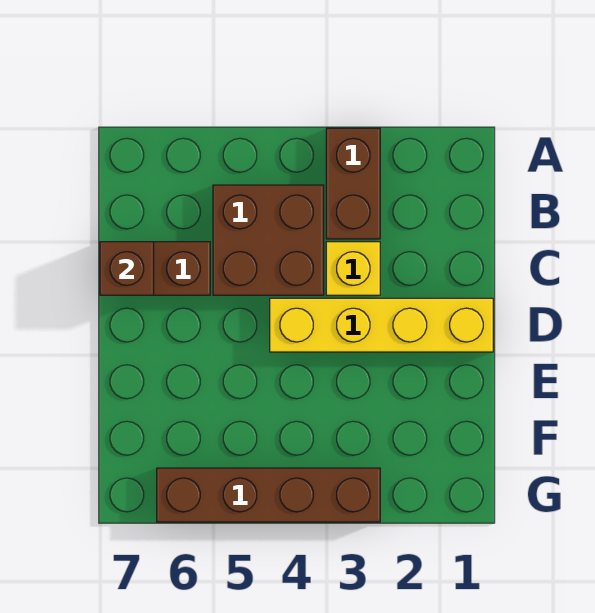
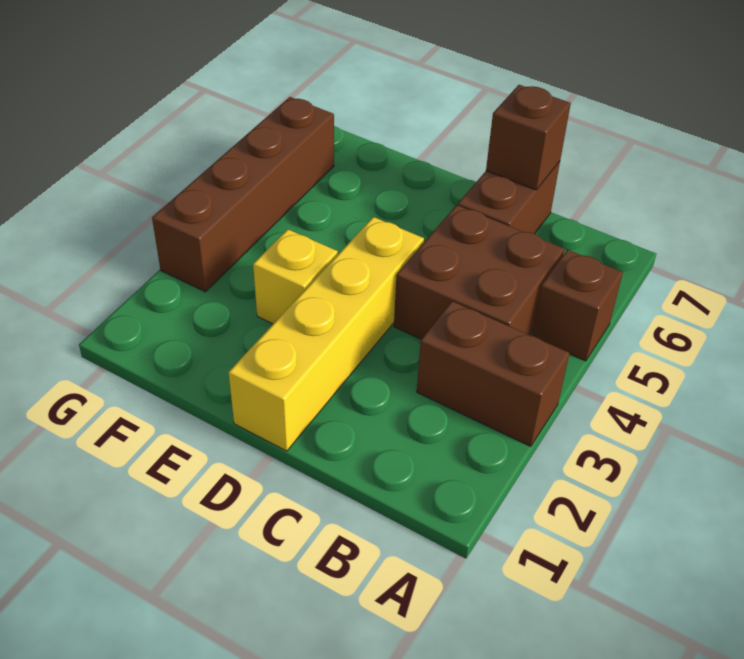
none -> brown brick A5 level 1
yellow brick C3 level 1 -> yellow brick E3 level 1

